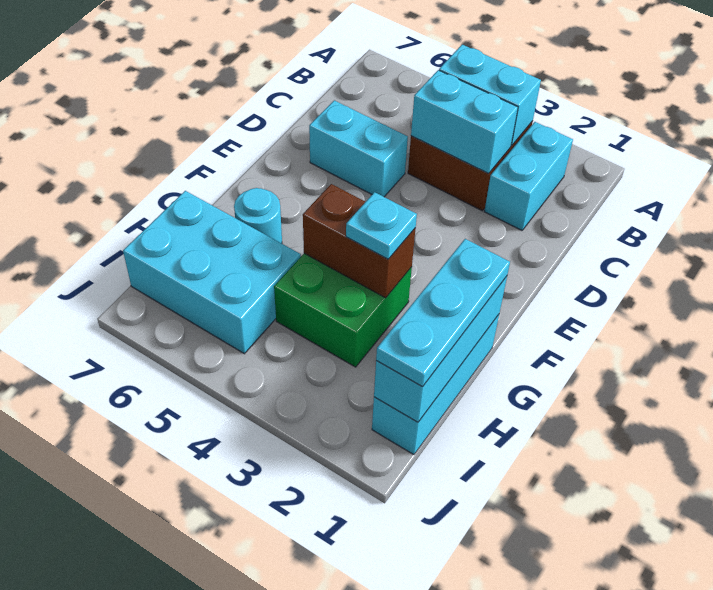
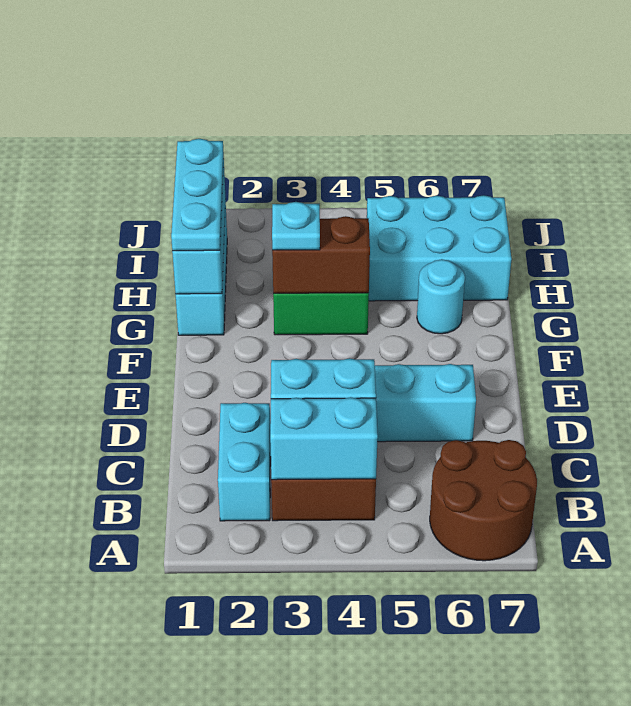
none -> brown round brick A6:B7 level 1

